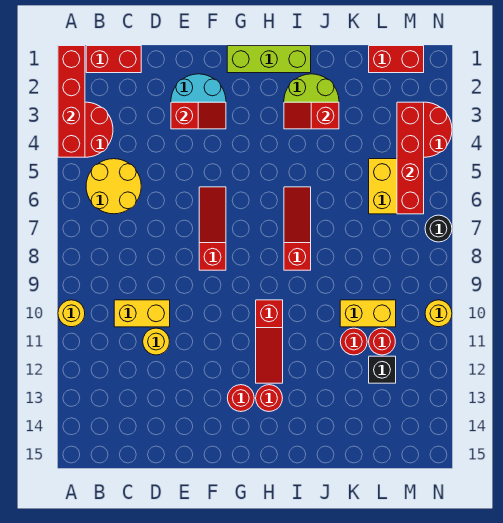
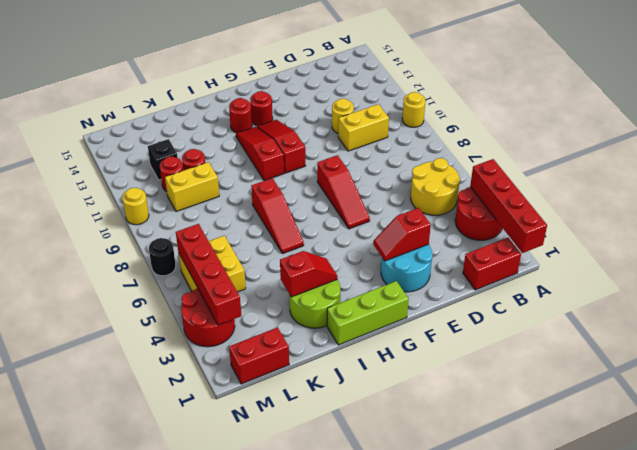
none -> red slope G10:G12 level 1 top 10

